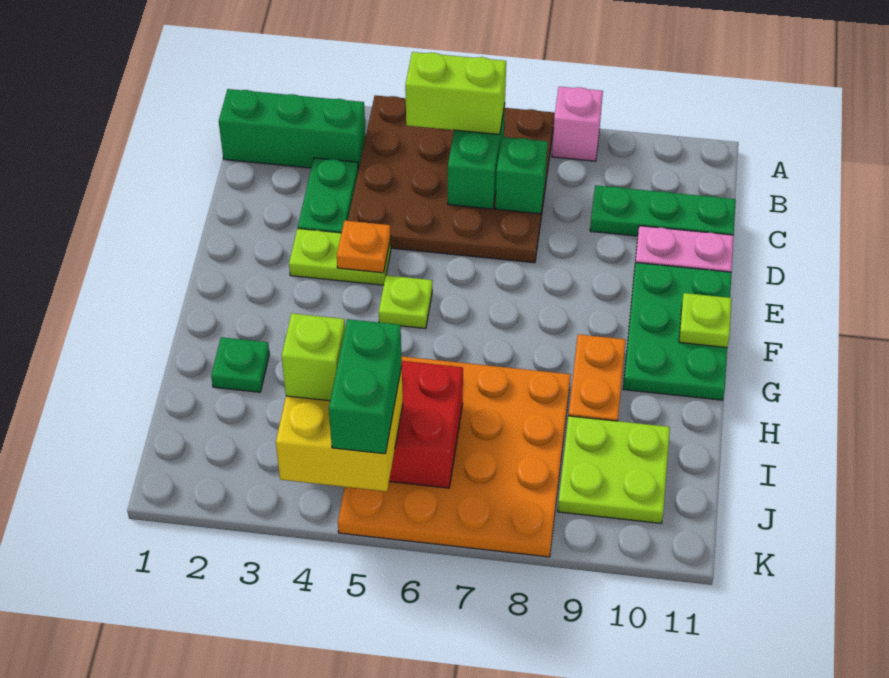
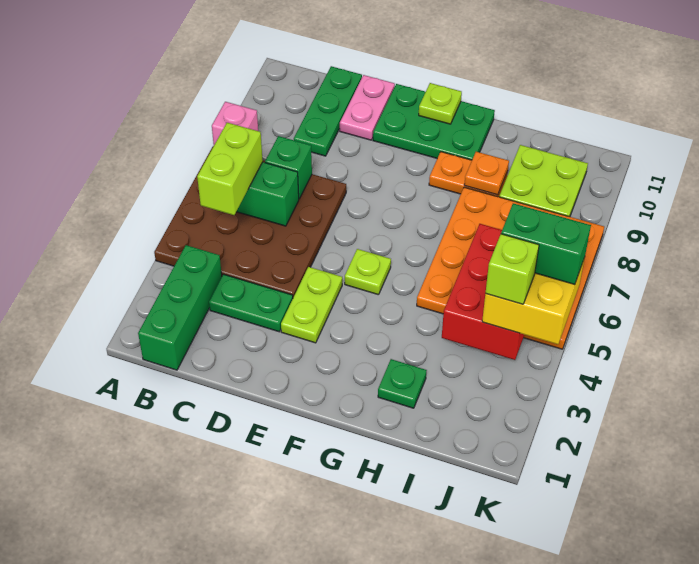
orange plate E4 level 2 -> orange plate H9 level 2

